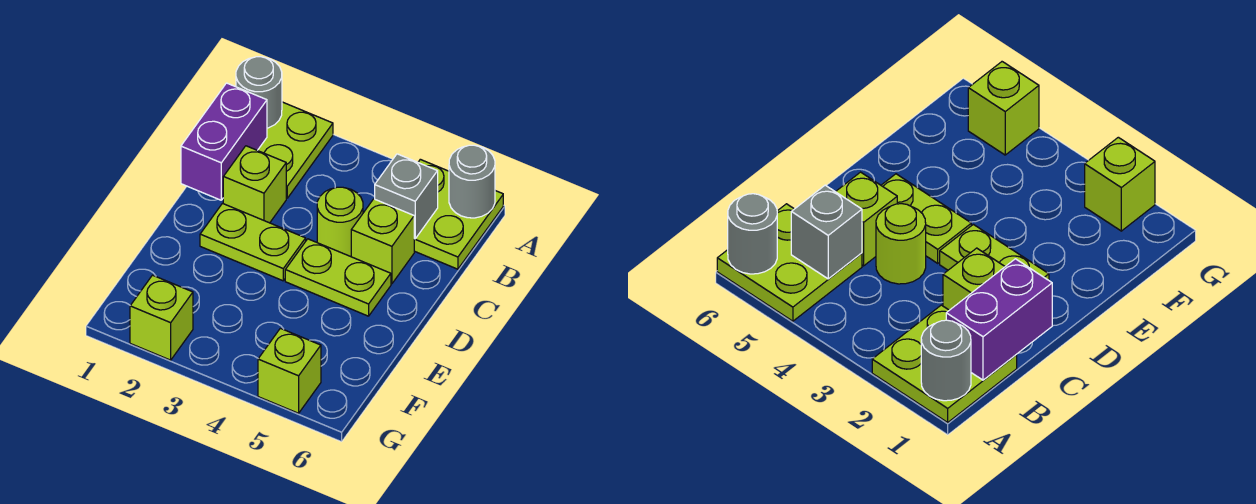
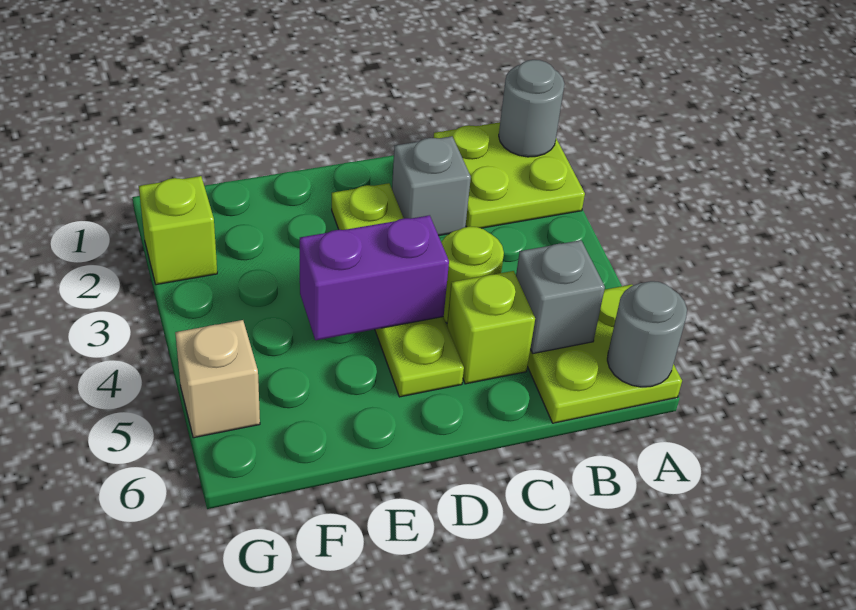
purple brick B1:C1 level 2 -> purple brick D4:E4 level 2
lime brick C2 level 1 -> grey brick C2 level 1
lime brick G5 level 1 -> tan brick G5 level 1

